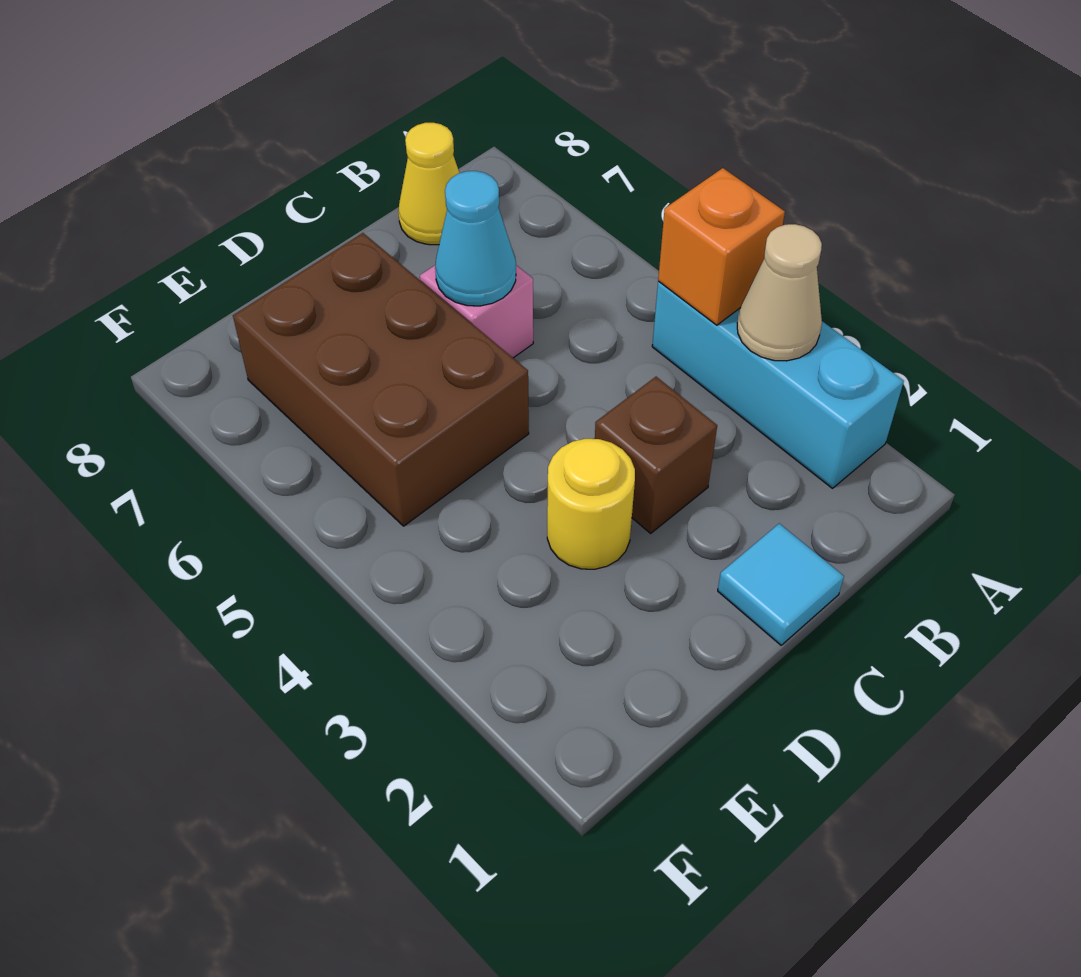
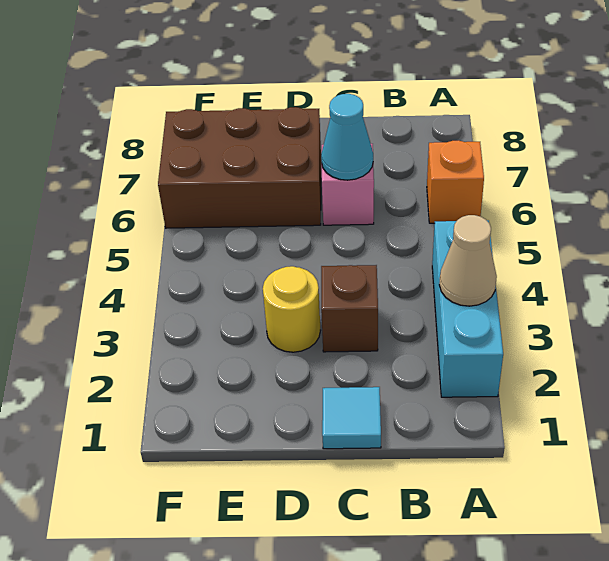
orange brick A4 level 2 -> orange brick A6 level 1
yellow cone B8 level 1 -> none
brown brick D5:E7 level 1 -> brown brick D6:F7 level 1

